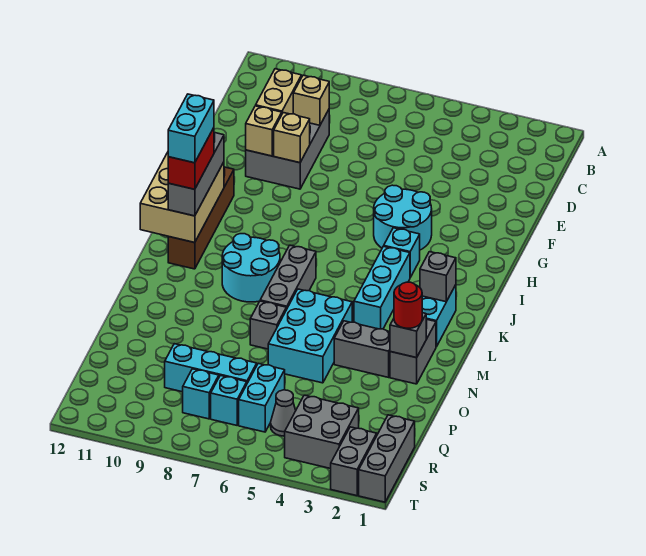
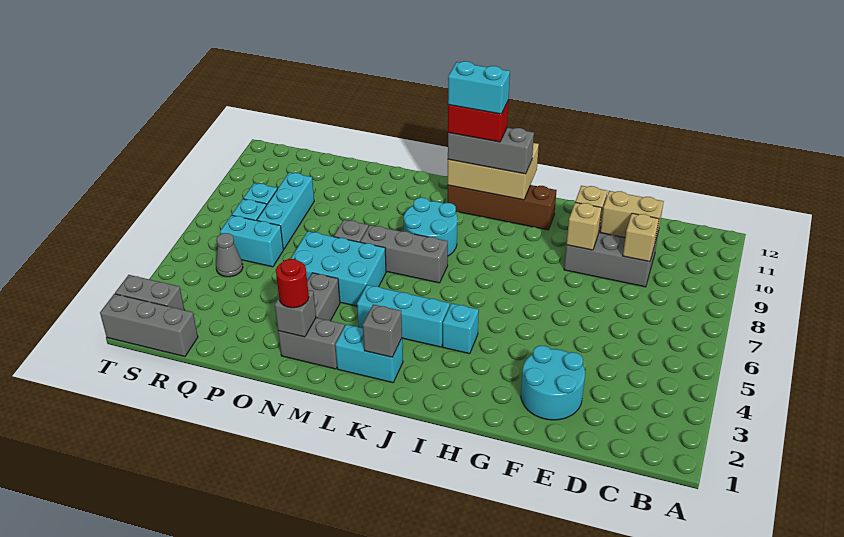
cyan round brick G4:H5 level 1 -> cyan round brick E2:F3 level 1
grey brick R3:S4 level 1 -> none

